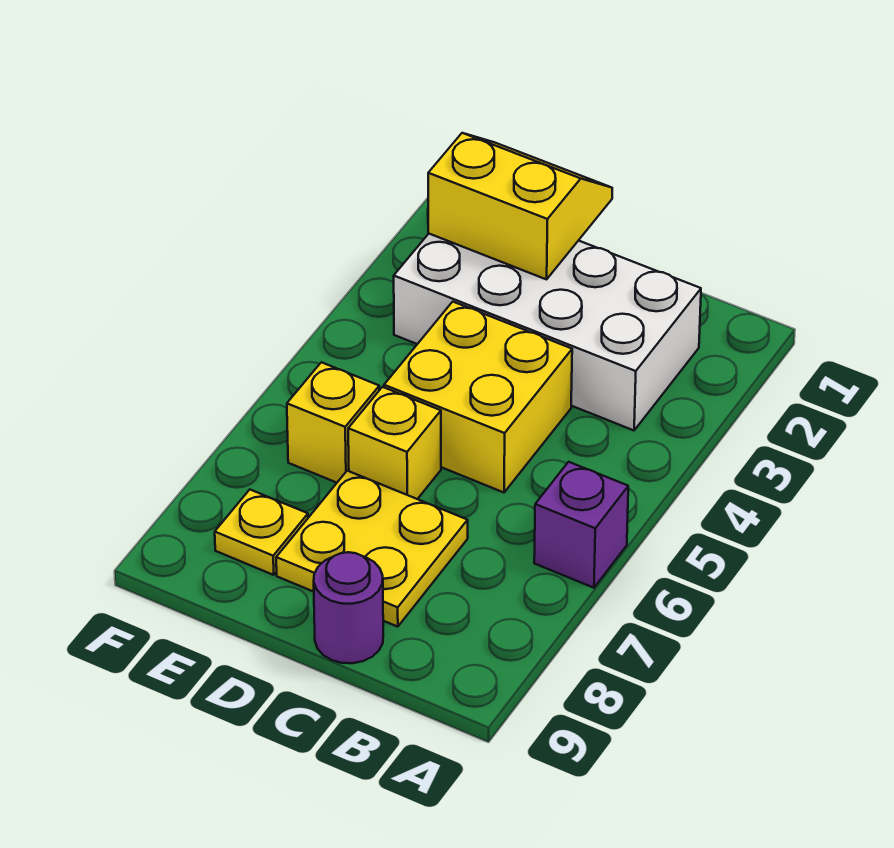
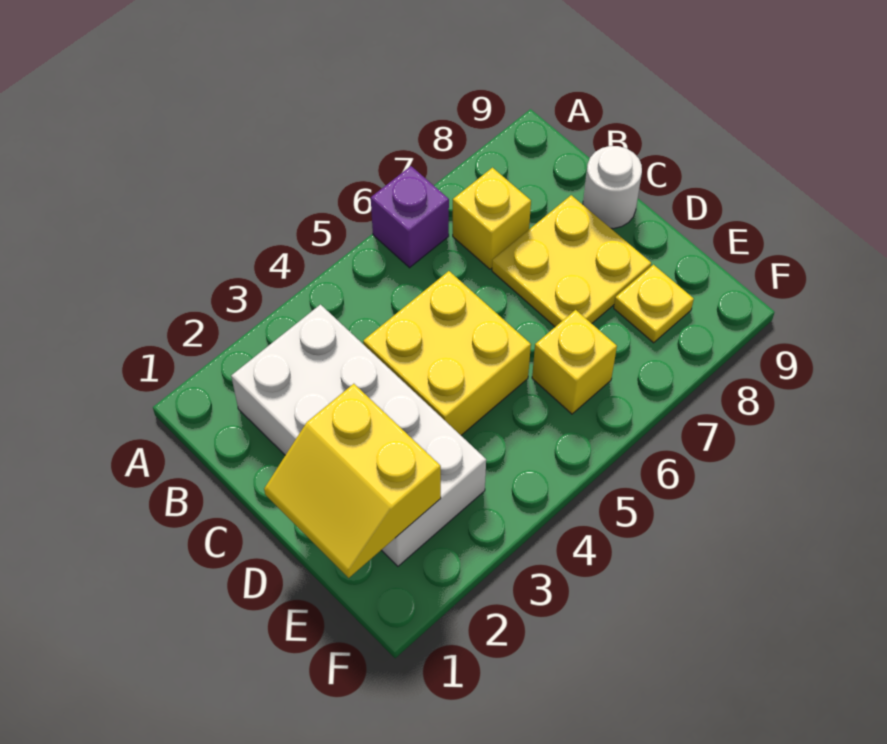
purple round brick C9 level 1 -> white round brick C9 level 1
yellow brick D6 level 1 -> yellow brick B7 level 1

